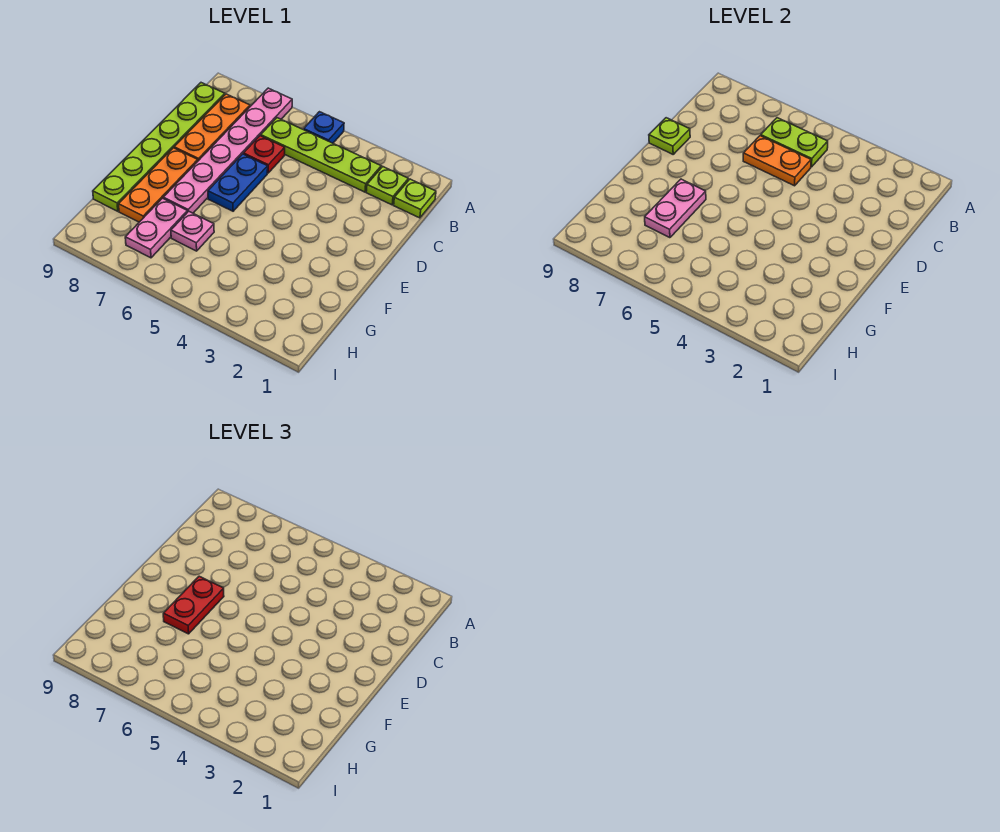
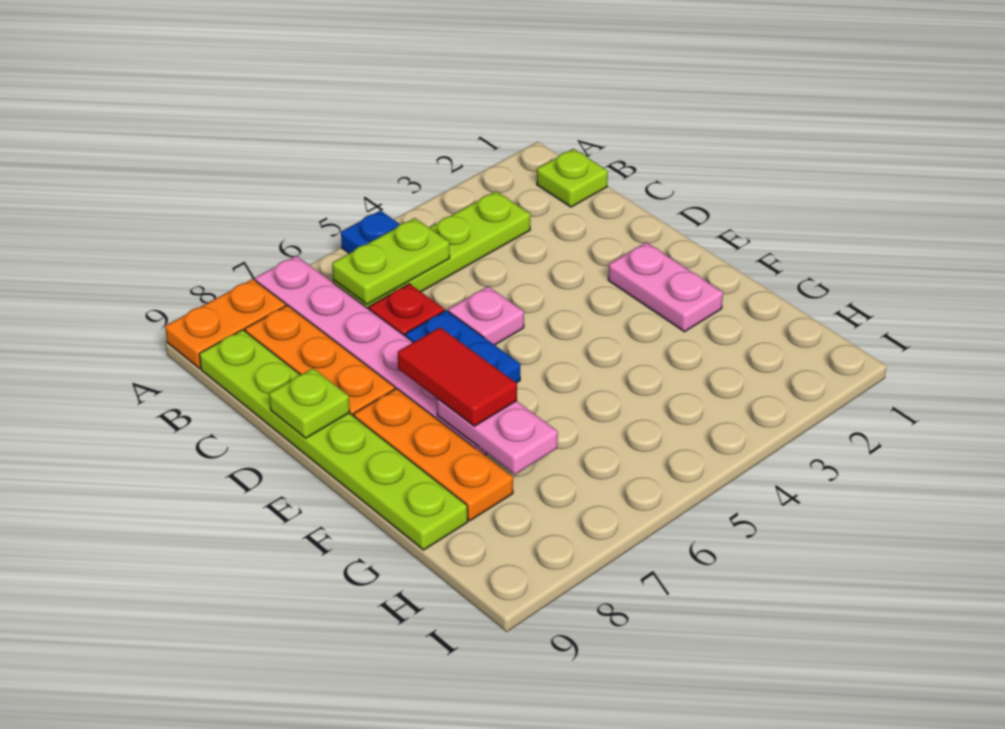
lime plate B2 level 1 -> none
orange plate C5:C6 level 2 -> orange plate A8:A9 level 1
red plate E7:F7 level 3 -> red tile E7:F7 level 3
pink plate G6 level 1 -> pink plate D5 level 1
pink plate G7:H7 level 1 -> pink plate E2:F2 level 1

